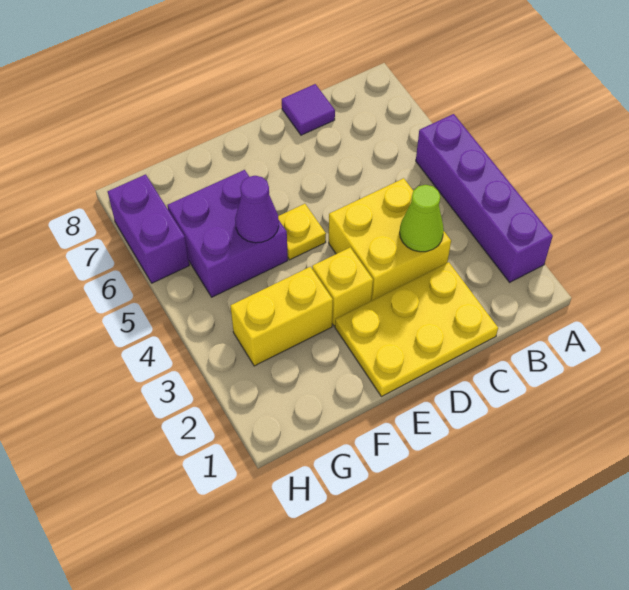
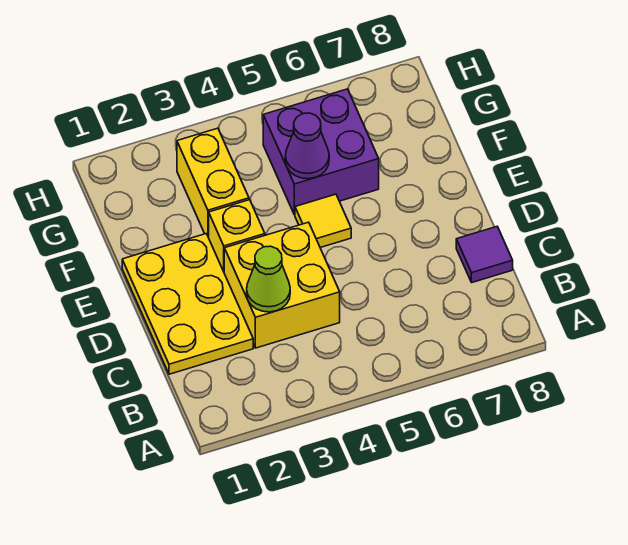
purple brick A2:A5 level 1 -> none
yellow plate E5 level 1 -> yellow tile E5 level 1
purple brick H6:H7 level 1 -> none

